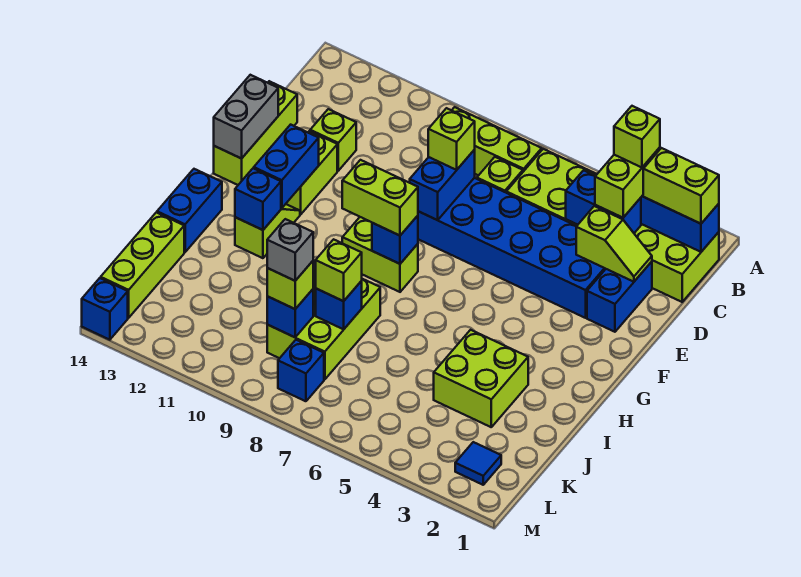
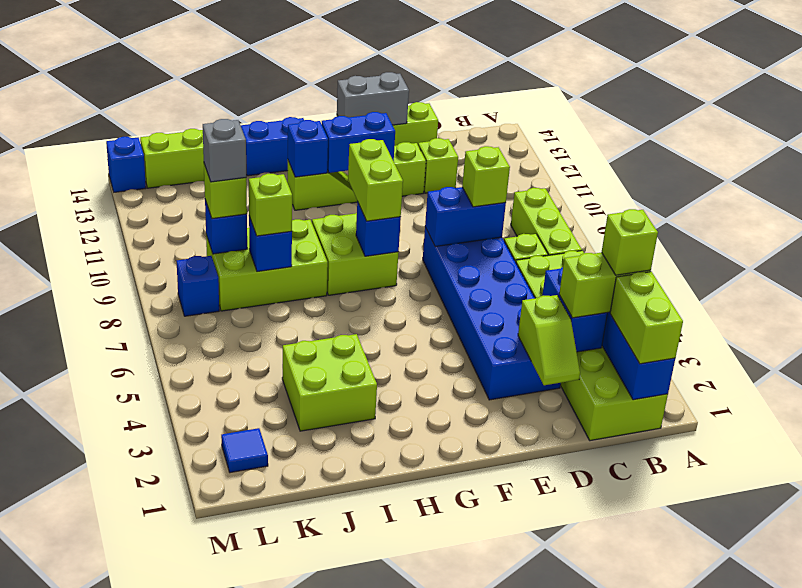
blue brick D2:E2 level 1 -> none
lime brick G8:G9 level 1 -> lime brick G8:H9 level 1

